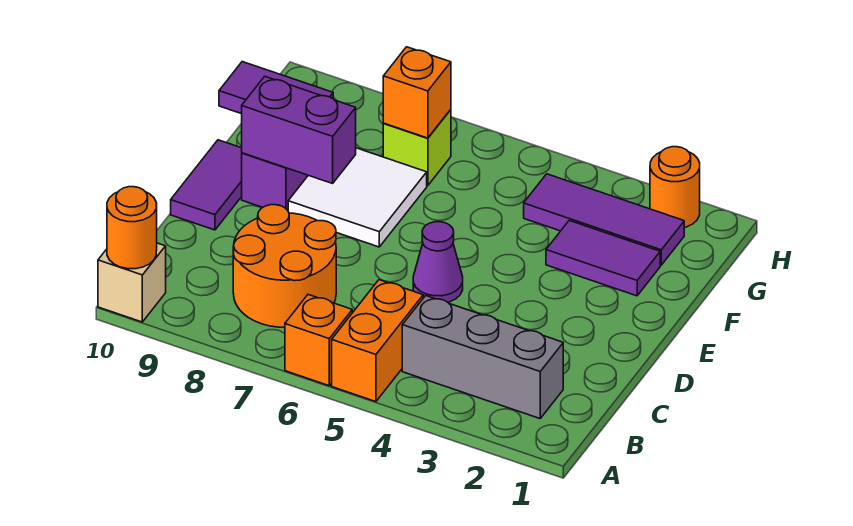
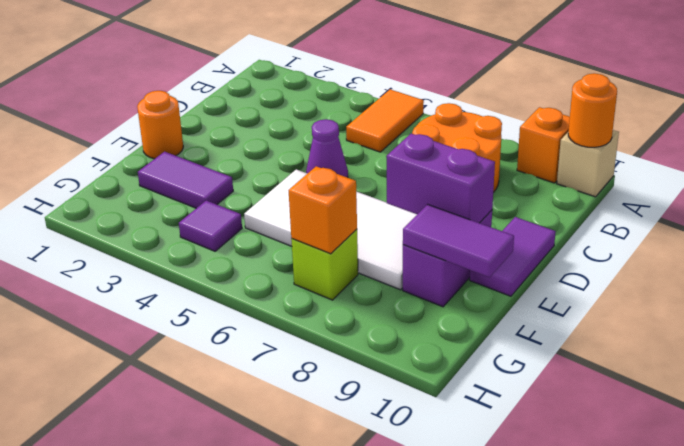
orange brick A5:B5 level 1 -> orange tile A5:B5 level 1
orange brick A6 level 1 -> orange brick A9 level 1
grey brick B2:B4 level 1 -> none
white tile E7:F8 level 1 -> white tile E5:F8 level 1
purple tile G2:G4 level 1 -> purple tile G4 level 1
orange round brick H2 level 1 -> orange round brick E1 level 1

